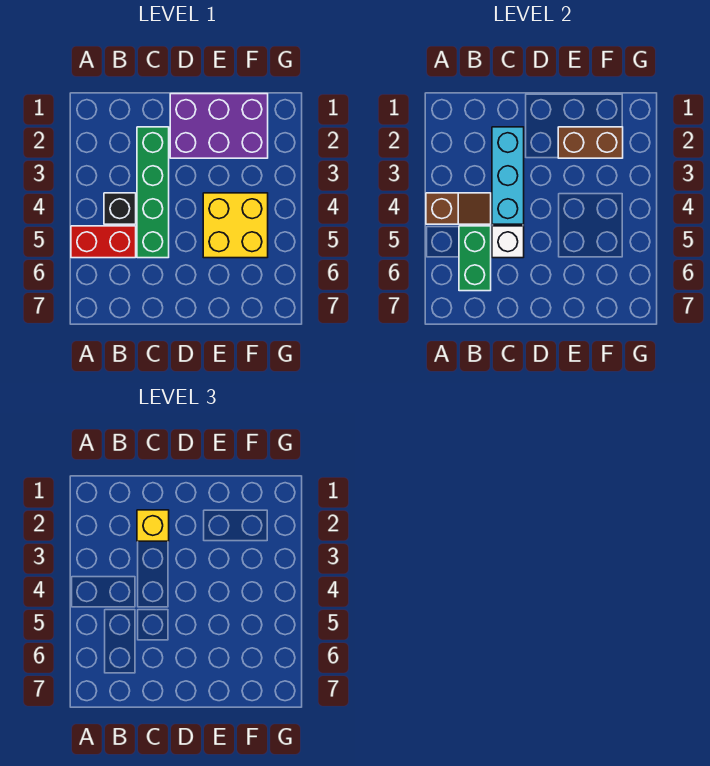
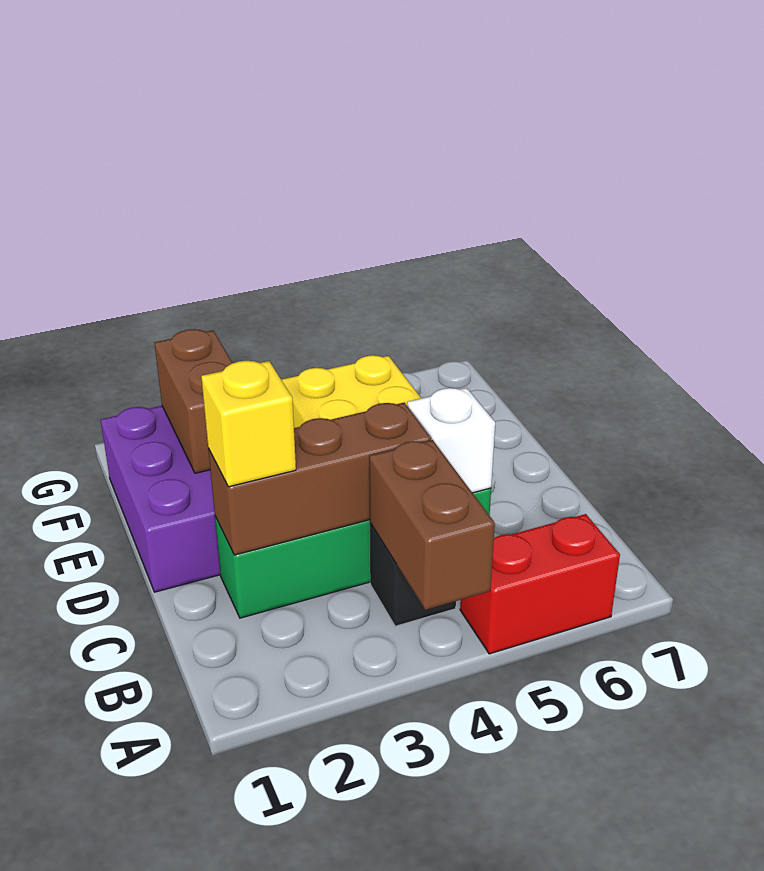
brown slope A4:B4 level 2 top A -> brown brick A4:B4 level 2
red brick A5:B5 level 1 -> red brick A5:A6 level 1
green brick B5:B6 level 2 -> none
cyan brick C2:C4 level 2 -> brown brick C2:C4 level 2

